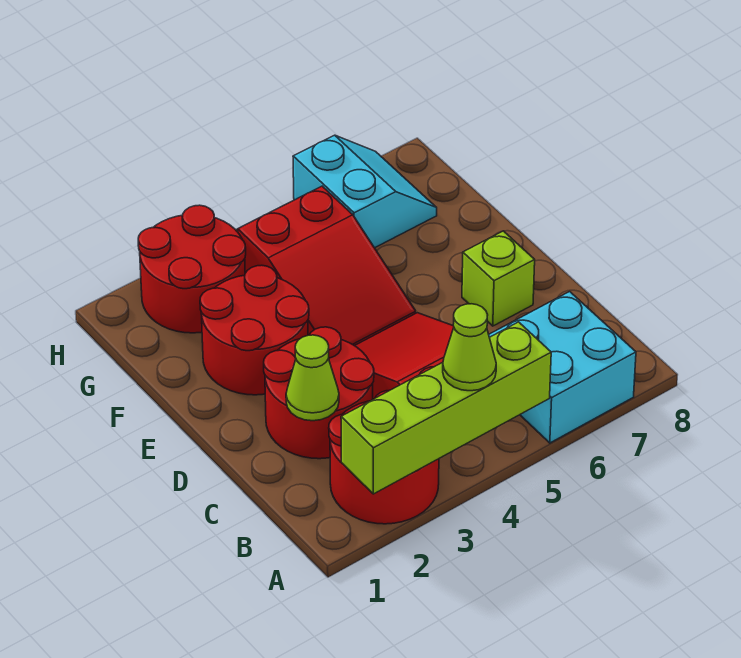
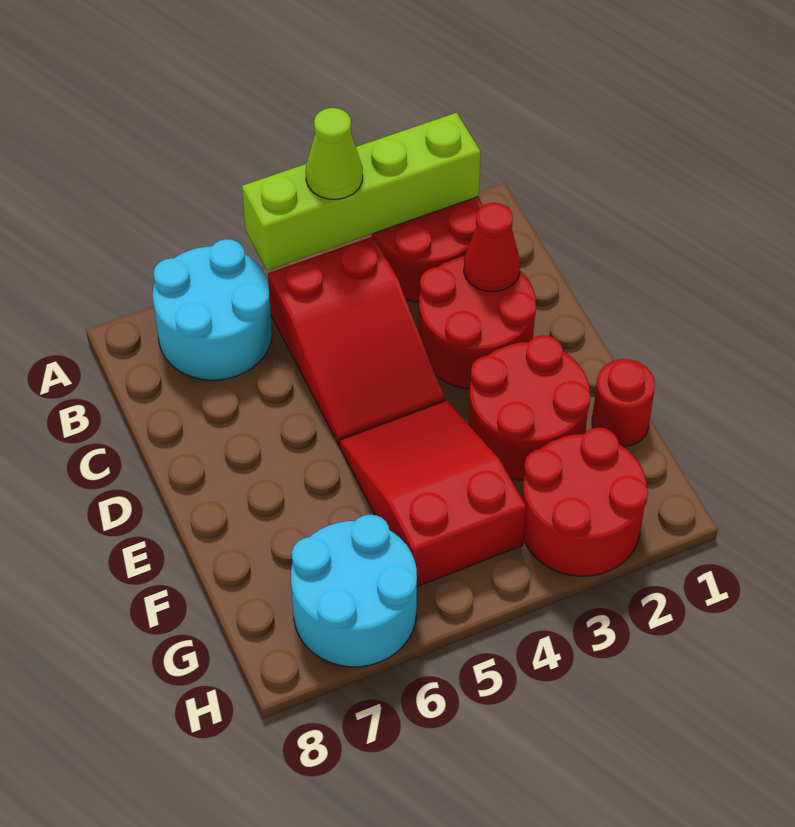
cyan brick A6:B7 level 1 -> cyan round brick A6:B7 level 1
lime cone C2 level 2 -> red cone C2 level 2
lime brick D7 level 1 -> none
none -> red round brick F1 level 1
cyan slope G6:H7 level 1 top 6 -> cyan round brick G6:H7 level 1

